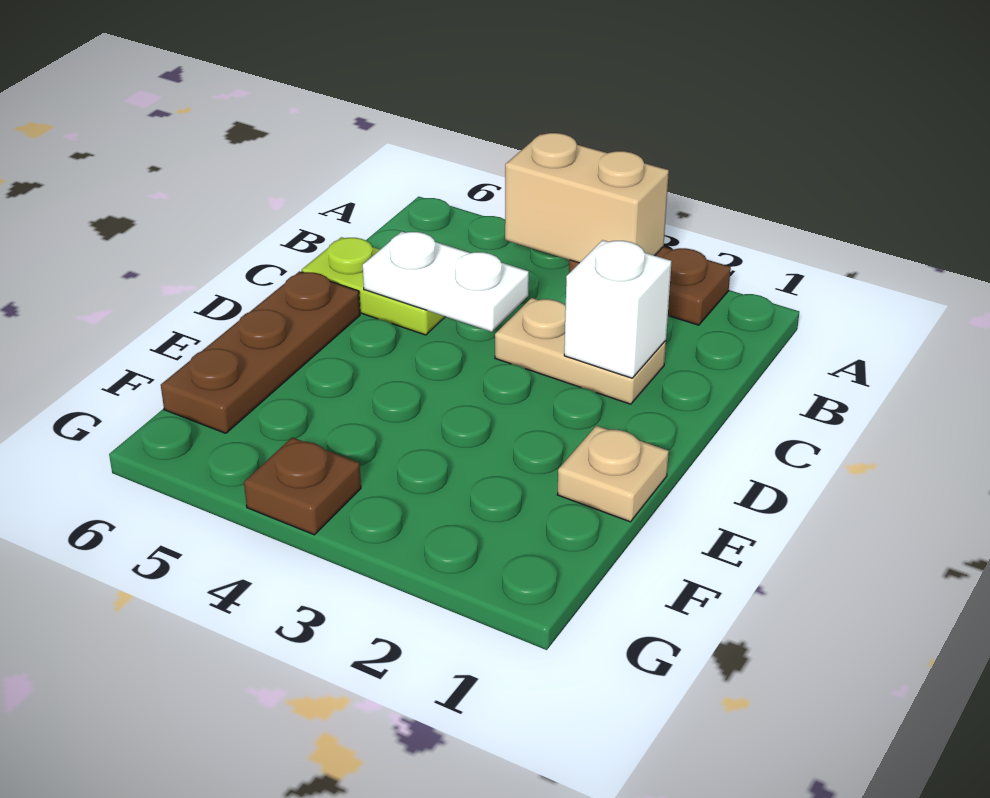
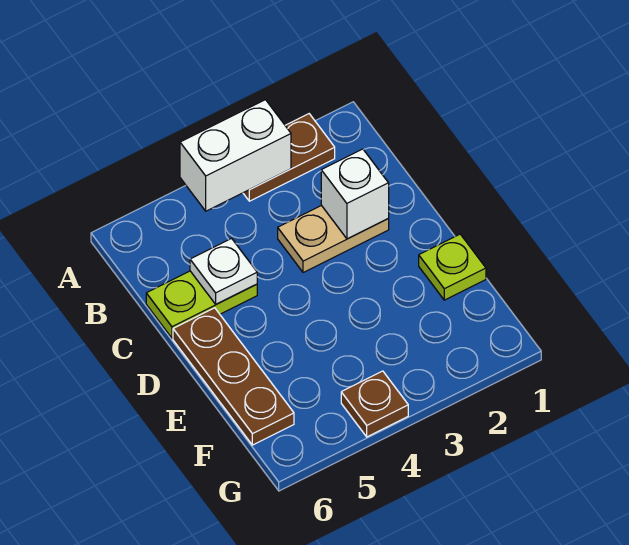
tan brick A3:A4 level 2 -> white brick A3:A4 level 2
white plate C4:C5 level 2 -> white plate C5 level 2
tan plate E1 level 1 -> lime plate E1 level 1

